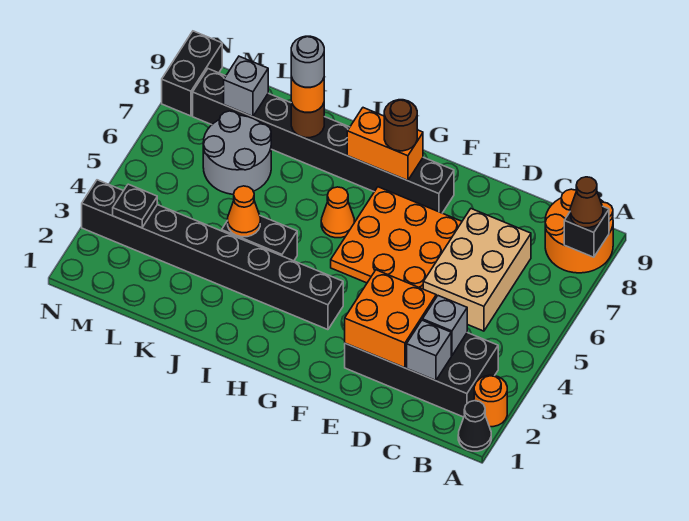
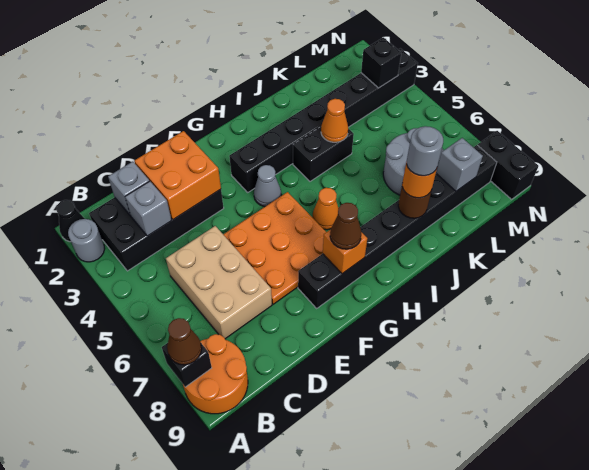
orange round brick A2 level 1 -> grey round brick A2 level 1
none -> grey cone G4 level 1
orange brick G8:H8 level 2 -> orange brick G8 level 2
brown round brick G8 level 3 -> brown cone G8 level 3
black plate M3 level 2 -> black brick M3 level 2

